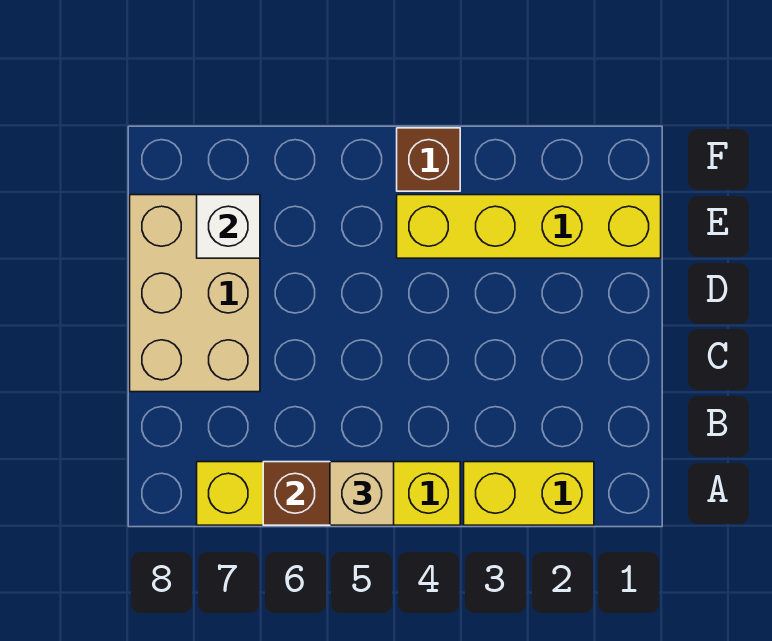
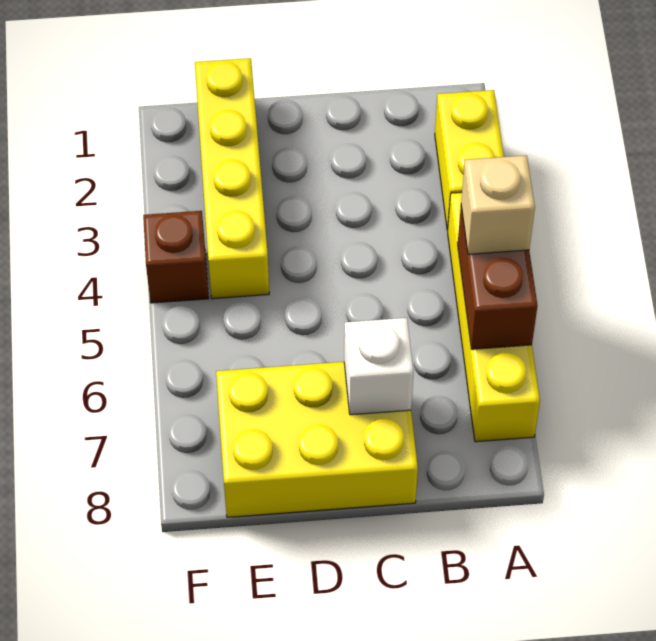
tan brick C7:E8 level 1 -> yellow brick C7:E8 level 1
white brick E7 level 2 -> white brick C7 level 2

